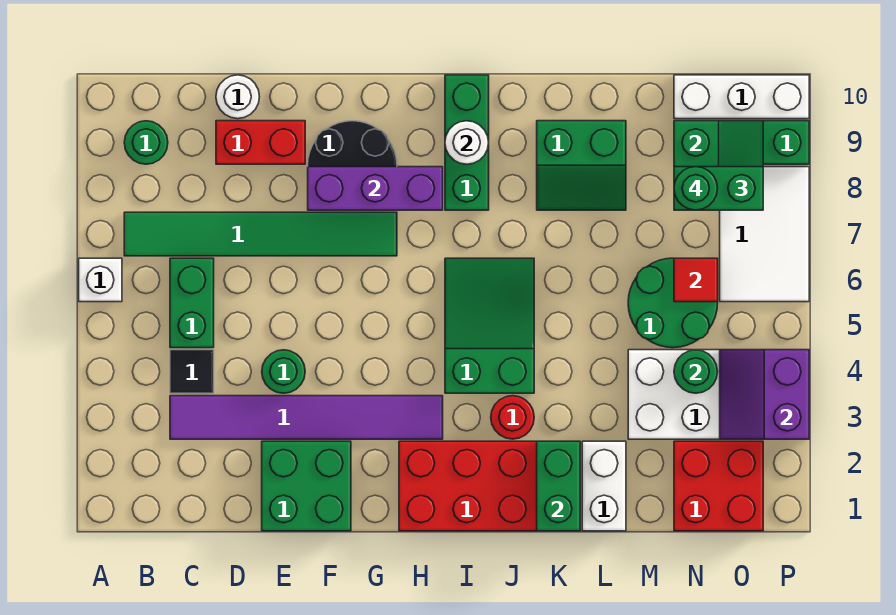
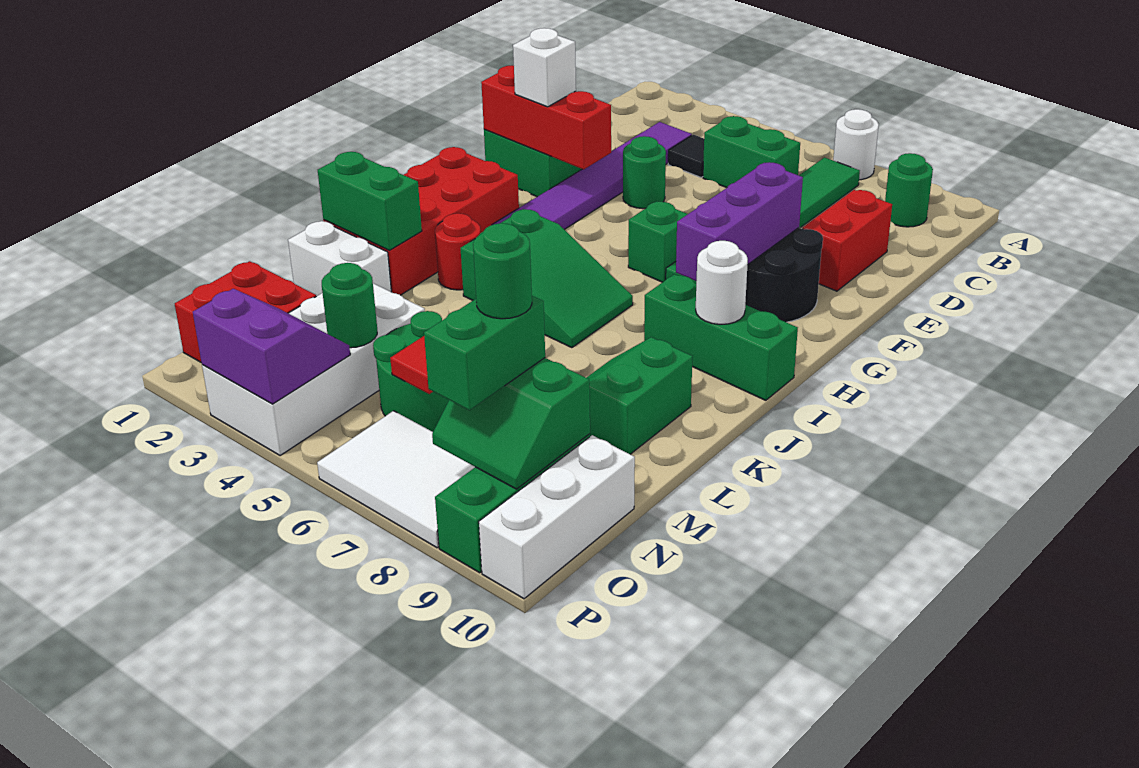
white brick A6 level 1 -> white brick F2 level 3
white round brick D10 level 1 -> white round brick A7 level 1
none -> red brick F1:F3 level 2
none -> green brick G6 level 1

